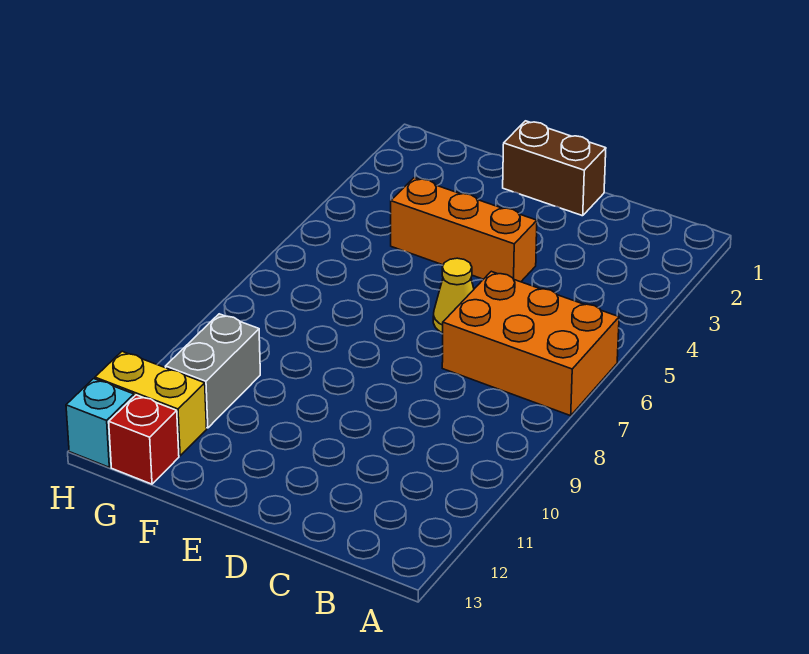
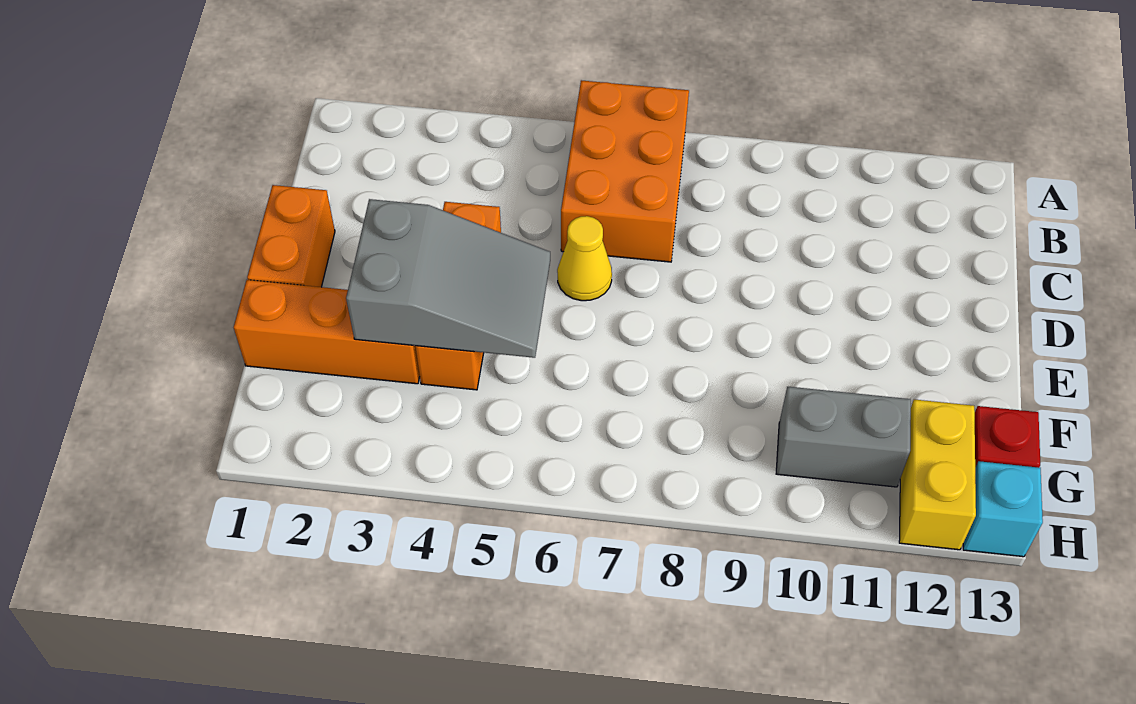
brown brick D1:E1 level 1 -> orange brick D1:E1 level 1
none -> grey slope E3:F5 level 2 top 3
none -> orange brick F1:F3 level 1

